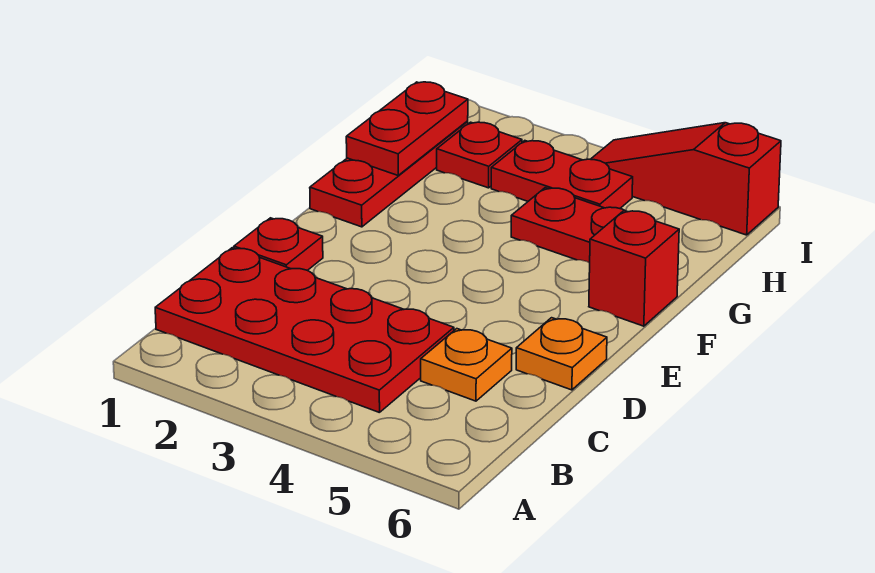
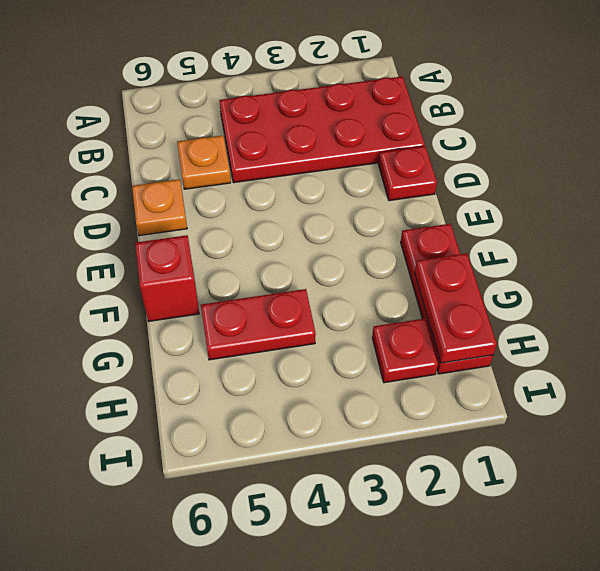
red plate H3:H4 level 1 -> none
red slope I4:I6 level 1 top 6 -> none

